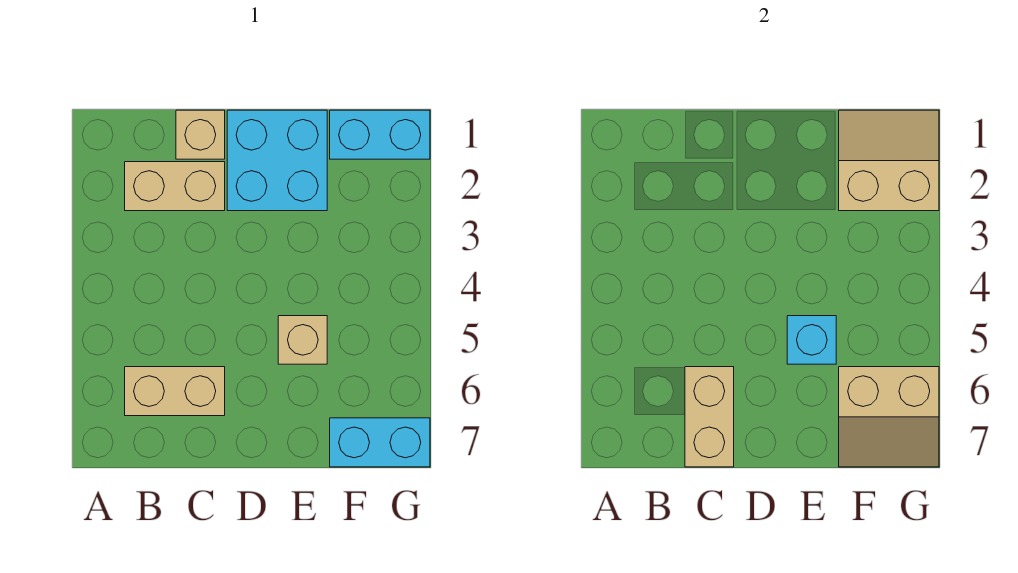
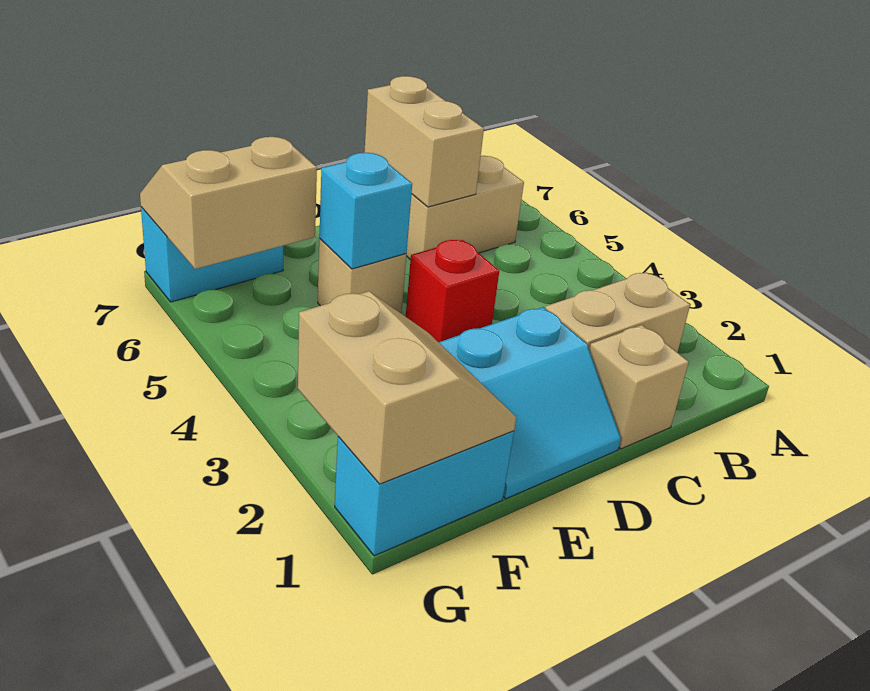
cyan brick D1:E2 level 1 -> cyan slope D1:E2 level 1 top 2
none -> red brick D4 level 1
tan slope F1:G2 level 2 top 2 -> tan slope F1:G2 level 2 top G

